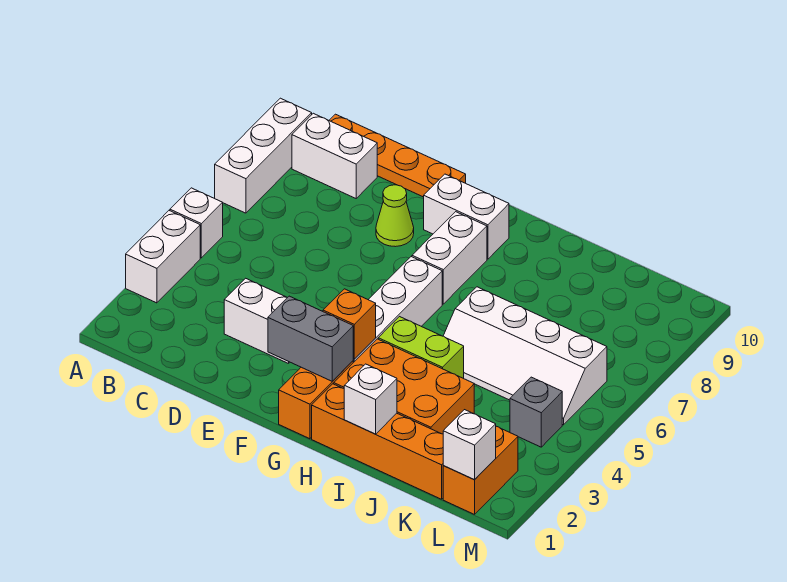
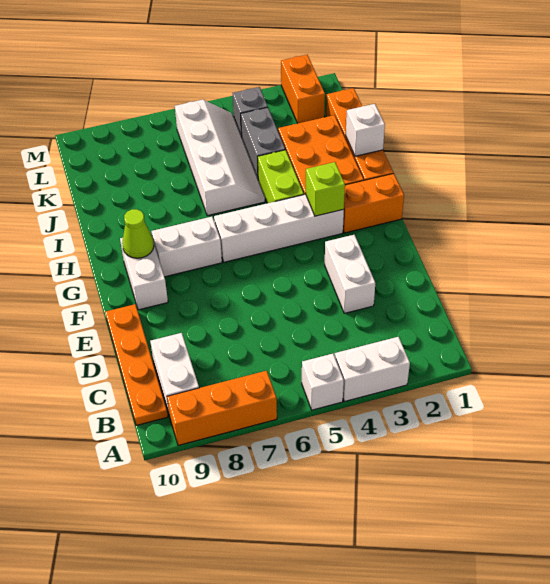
white brick A7:A9 level 1 -> orange brick A7:A9 level 1
lime cone E8 level 1 -> lime cone G9 level 2
grey brick F2:G2 level 2 -> grey brick J4:K4 level 1
orange brick G3 level 2 -> lime brick G3 level 2
orange brick L1:L2 level 1 -> orange brick L2:M2 level 1
white brick L1 level 2 -> none

